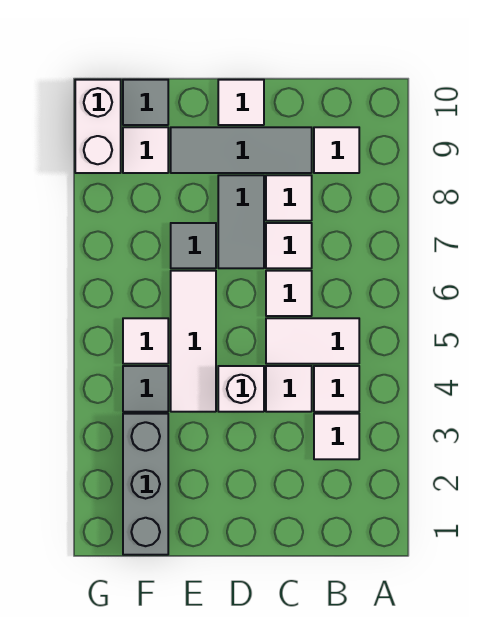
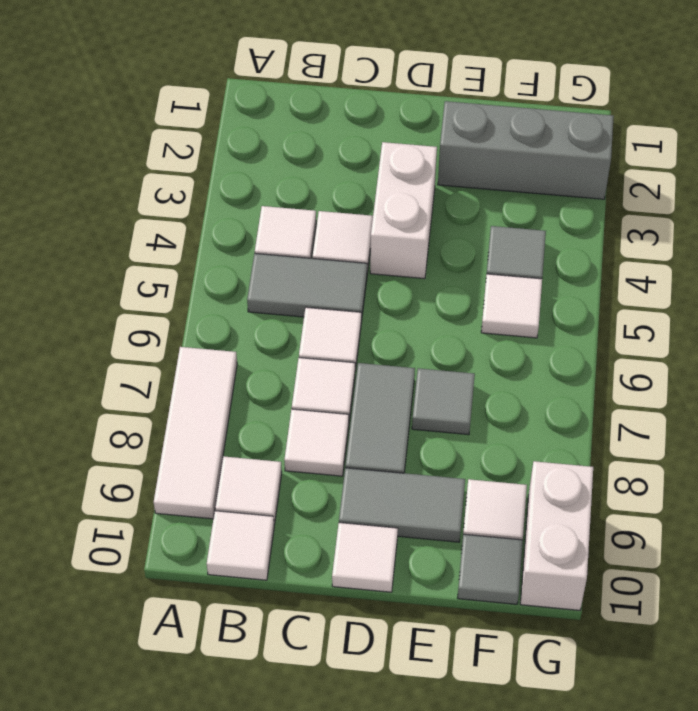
white tile B3 level 1 -> white tile B10 level 1
white tile B5:C5 level 1 -> grey tile B5:C5 level 1
grey tile C9:E9 level 1 -> grey tile D9:E9 level 1
white brick D4 level 1 -> white brick D3:D4 level 1
white tile E4:E6 level 1 -> white tile A7:A9 level 1
grey brick F1:F3 level 1 -> grey brick E2:G2 level 1

